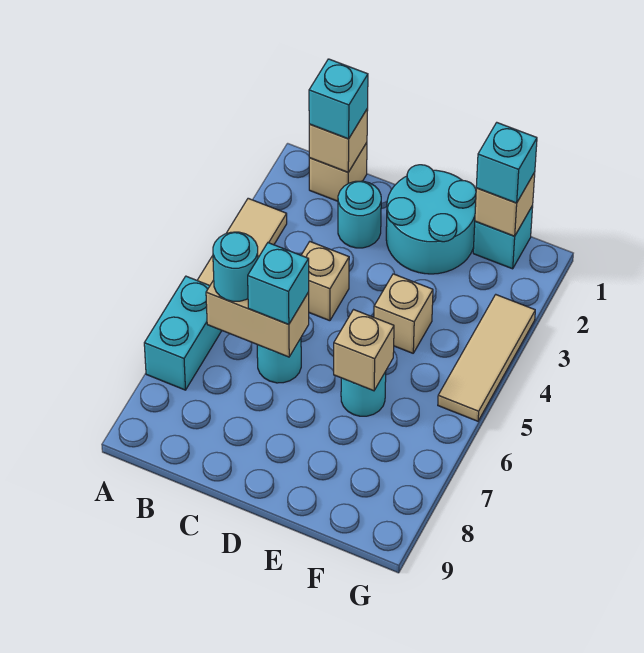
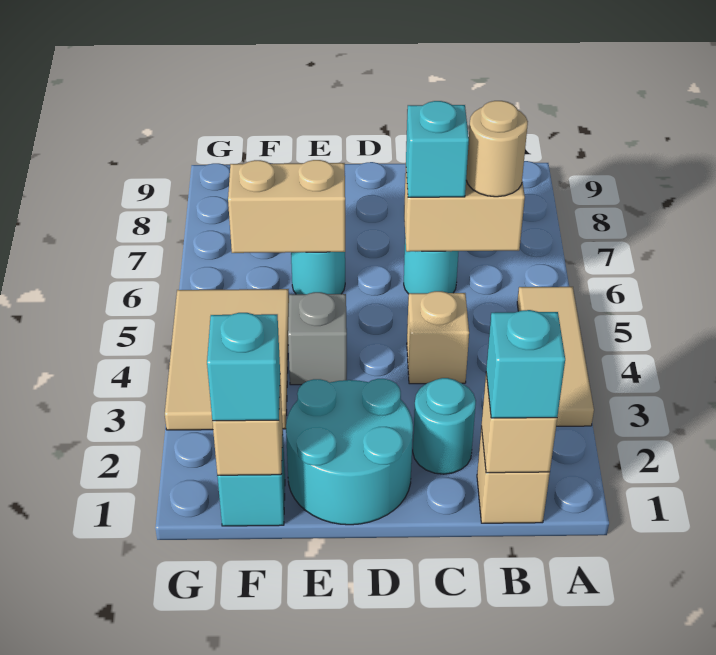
cyan brick A6:A7 level 1 -> none
cyan round brick B6 level 3 -> tan round brick B6 level 3
tan brick E4 level 1 -> grey brick E4 level 1
tan brick E6 level 2 -> tan brick E6:F6 level 2
tan tile G3:G5 level 1 -> tan tile F3:G5 level 1

